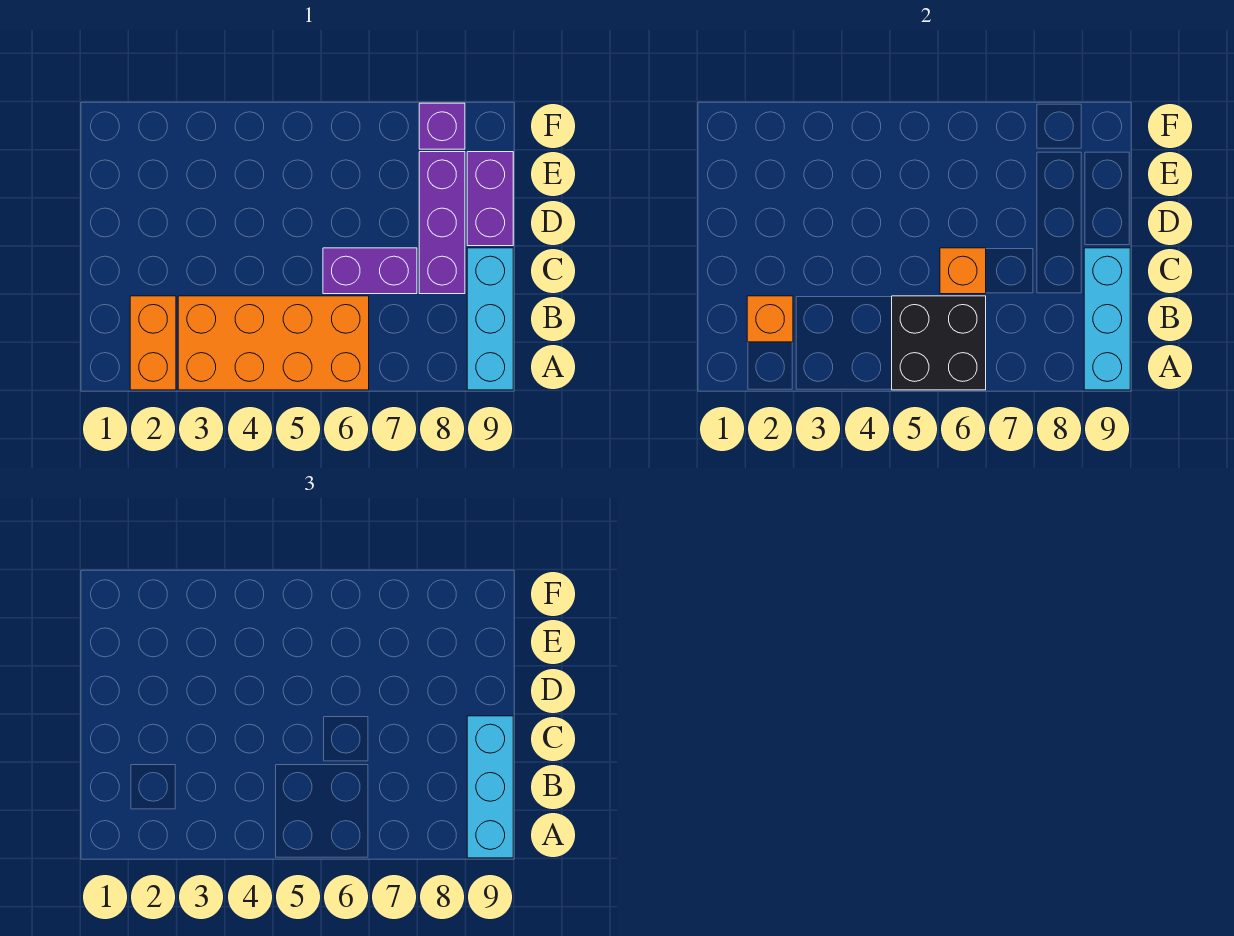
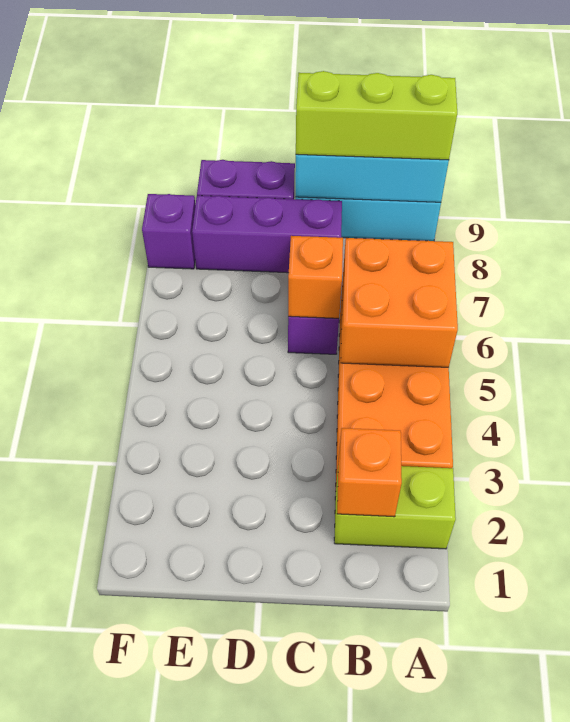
orange brick A2:B2 level 1 -> lime brick A2:B2 level 1
black brick A5:B6 level 2 -> orange brick A5:B6 level 2
cyan brick A9:C9 level 3 -> lime brick A9:C9 level 3

